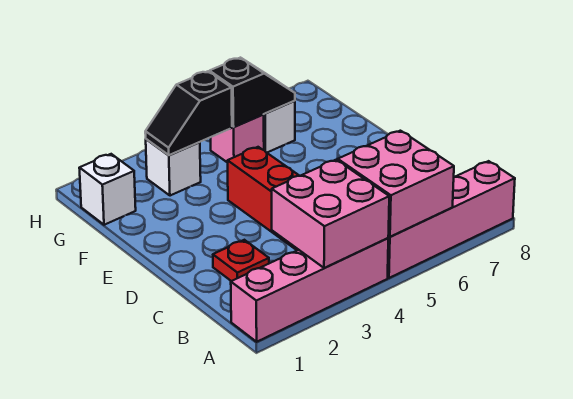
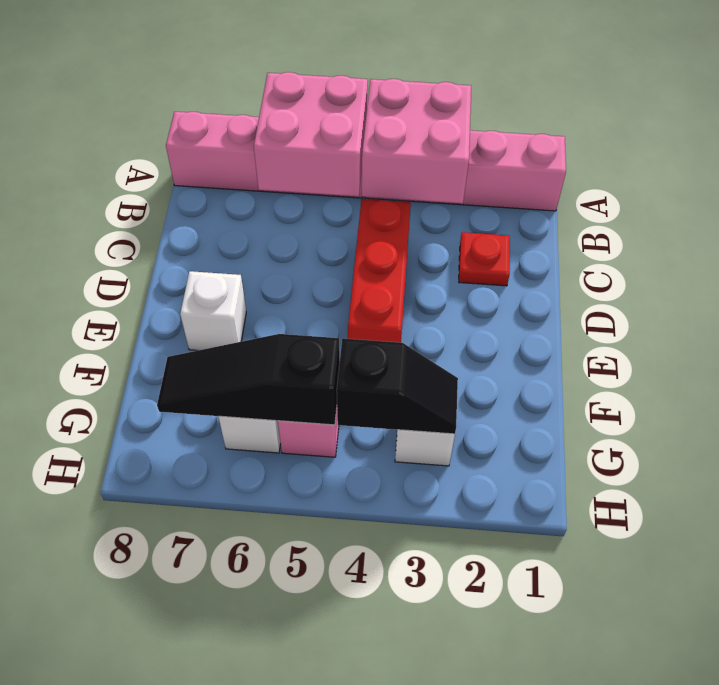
white brick G1 level 1 -> white brick E7 level 1
black slope G5:G6 level 2 top 5 -> black slope G5:G7 level 2 top 5

